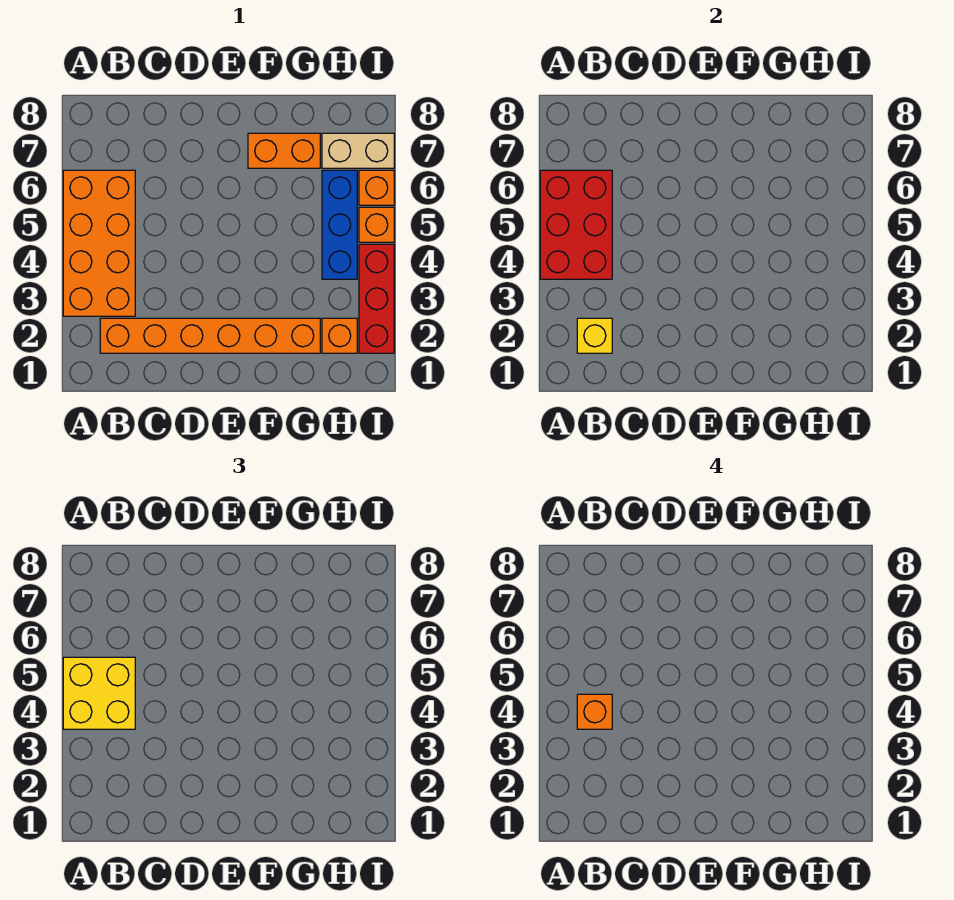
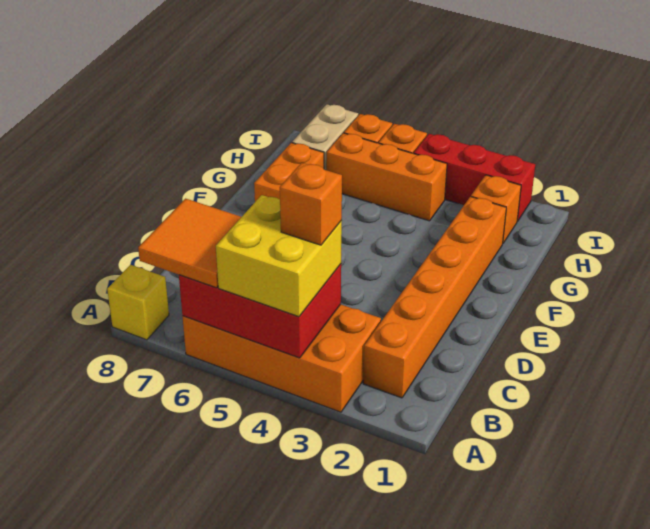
none -> orange tile A6:B7 level 3
yellow brick B2 level 2 -> yellow brick A8 level 1
blue brick H4:H6 level 1 -> orange brick H4:H6 level 1

